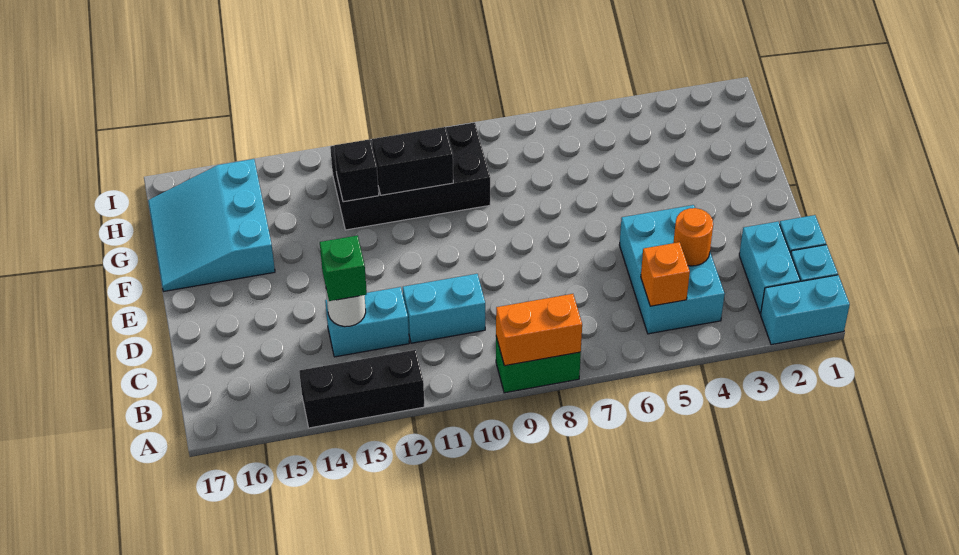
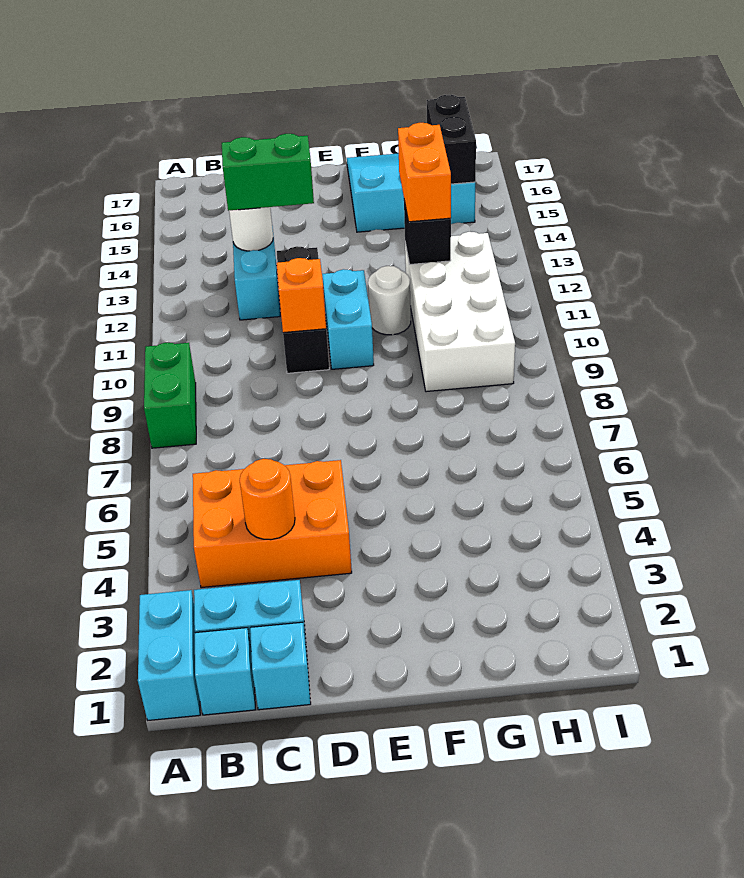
orange brick A8:A9 level 2 -> orange brick G12:G13 level 3
black brick A12:A14 level 1 -> black brick D10:D12 level 1
cyan brick B4:D5 level 1 -> orange brick B4:D5 level 1
orange brick B5 level 2 -> orange brick D10 level 2
cyan brick C10:C11 level 1 -> cyan brick E10:E11 level 1
green brick C13 level 3 -> green brick C13:D13 level 3
none -> white round brick F11 level 1
black brick G9:H12 level 1 -> white brick G9:H12 level 1
black brick G10:G11 level 2 -> black brick H15:H16 level 2

